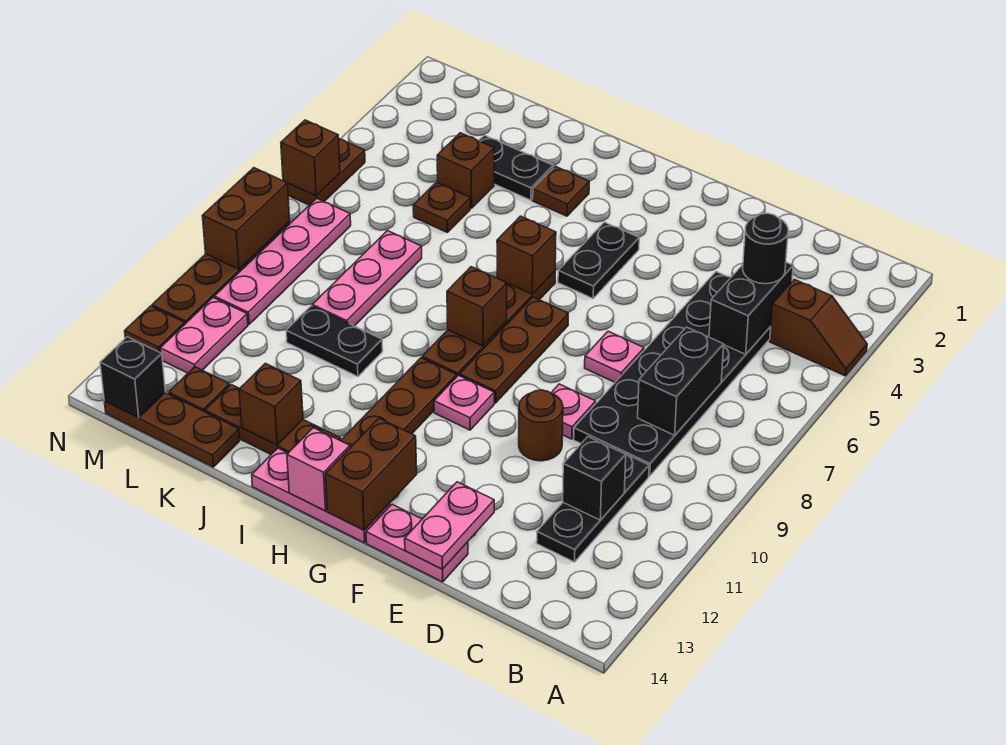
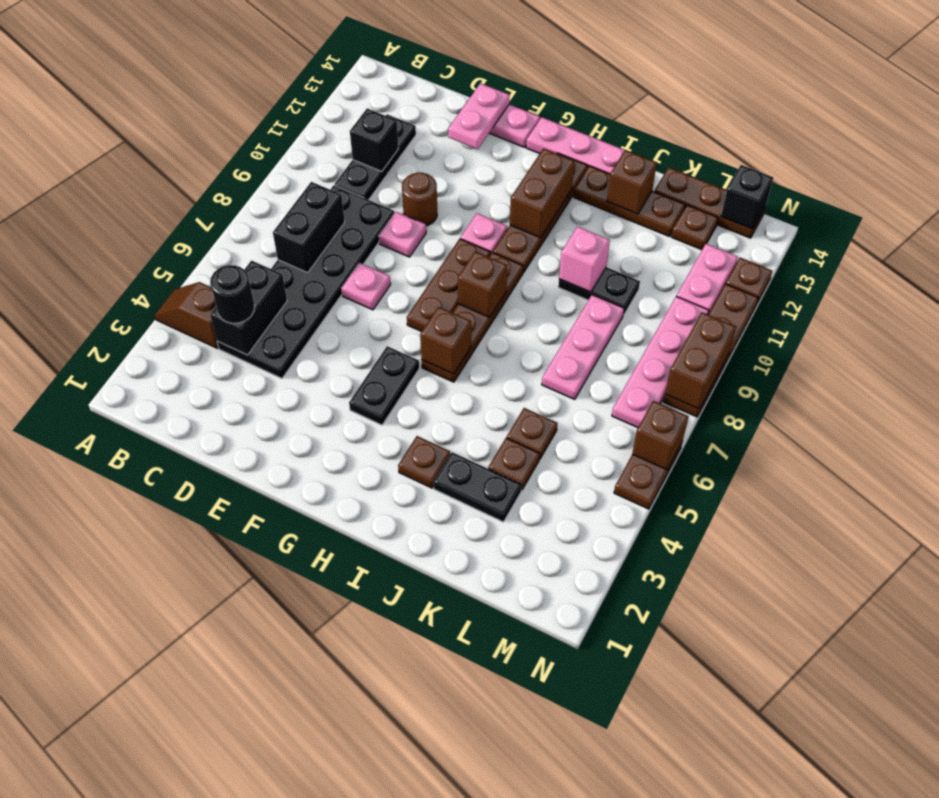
brown brick G13:G14 level 2 -> brown brick H11:H12 level 2
pink brick H14 level 2 -> pink brick J10 level 2
brown brick K4 level 1 -> brown plate K4 level 1

